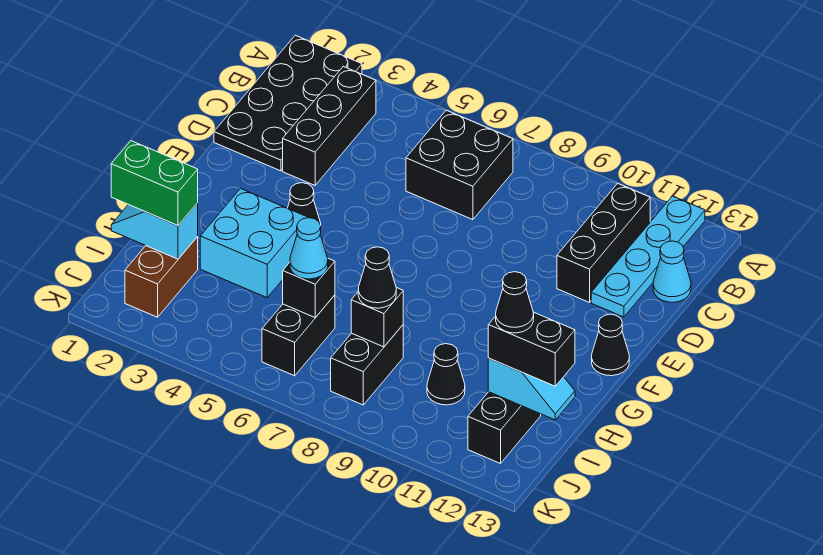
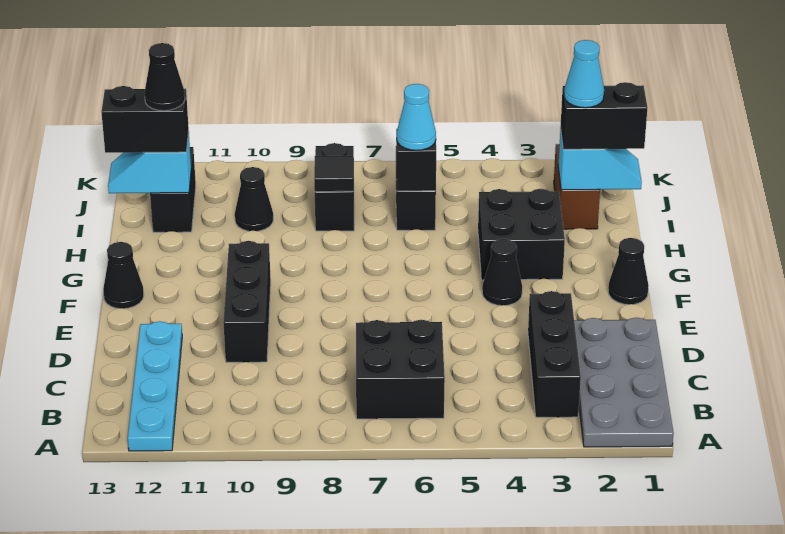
black plate A1:D2 level 1 -> grey plate A1:D2 level 1
black brick B11:D11 level 1 -> black brick D10:F10 level 1
cyan cone C13 level 1 -> cyan cone I2 level 4
cyan brick G3:H4 level 1 -> black brick G3:H4 level 1
green brick I1:I2 level 3 -> black brick I1:I2 level 3
black brick I8 level 2 -> black tile I8 level 2
black cone I8 level 3 -> black cone F1 level 1

